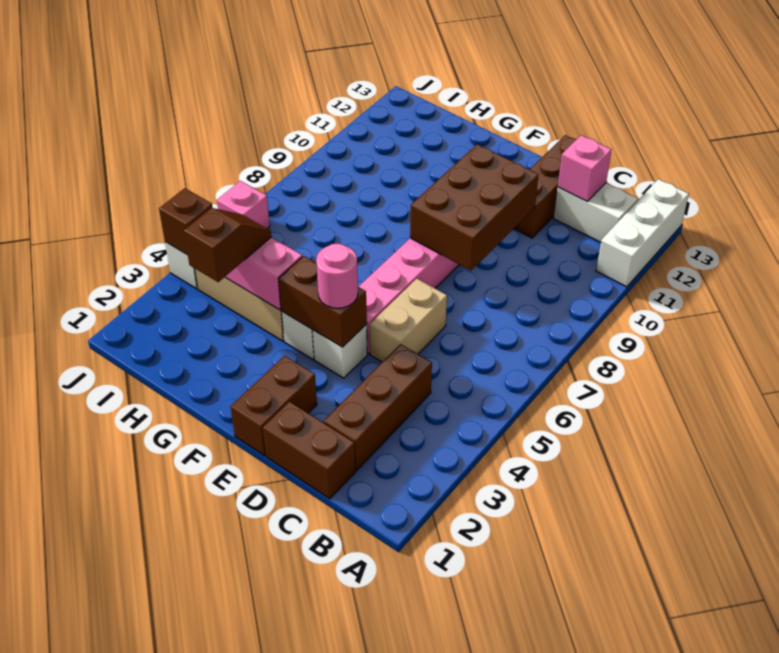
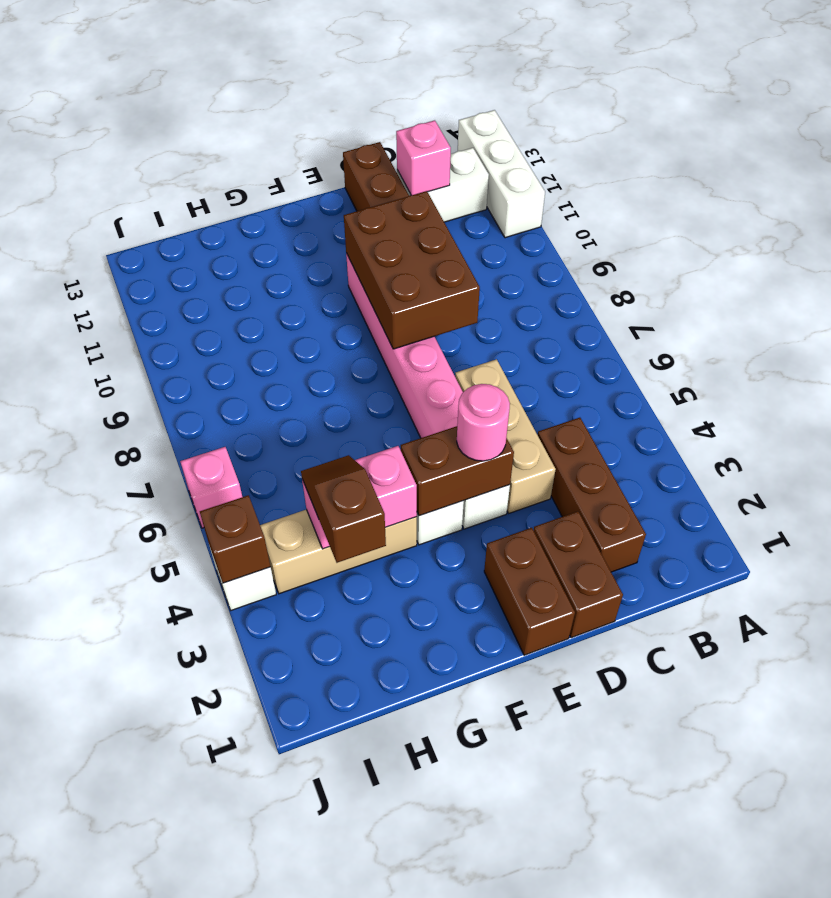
brown brick C1:D1 level 1 -> brown brick D1:D2 level 1
tan brick D5:D6 level 1 -> tan brick D4:D6 level 1

